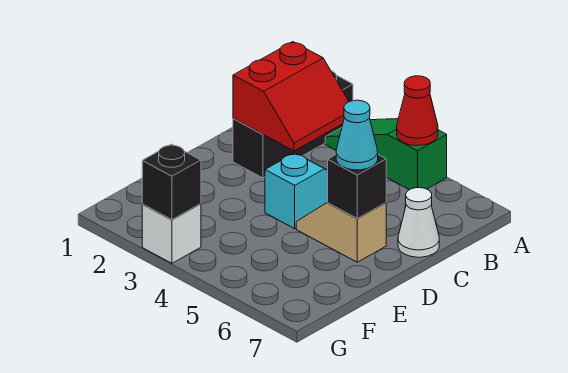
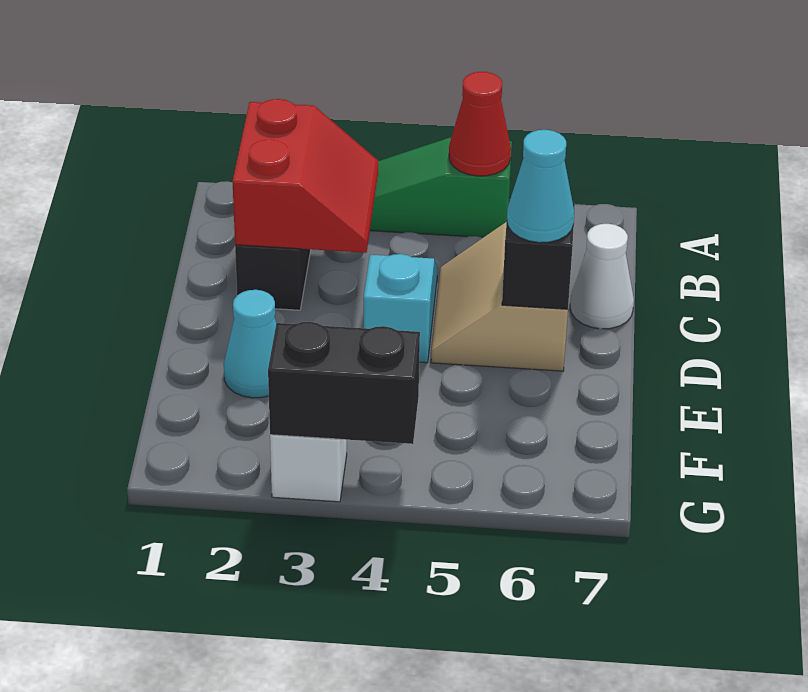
tan slope D5:D6 level 1 top 6 -> tan slope C5:D6 level 1 top 6
none -> cyan cone E2 level 1
black brick G3 level 2 -> black brick G3:G4 level 2

